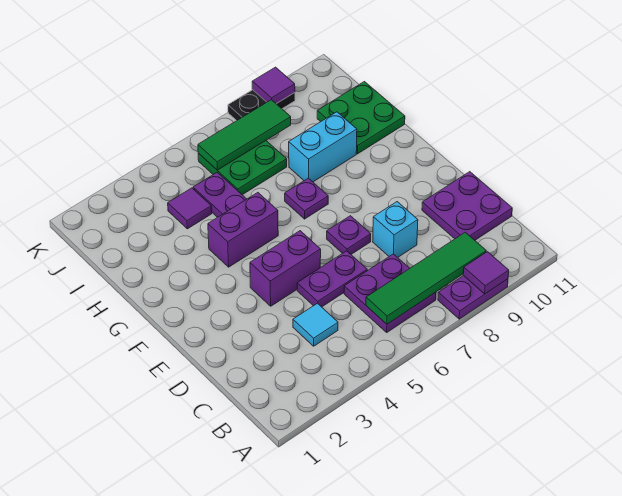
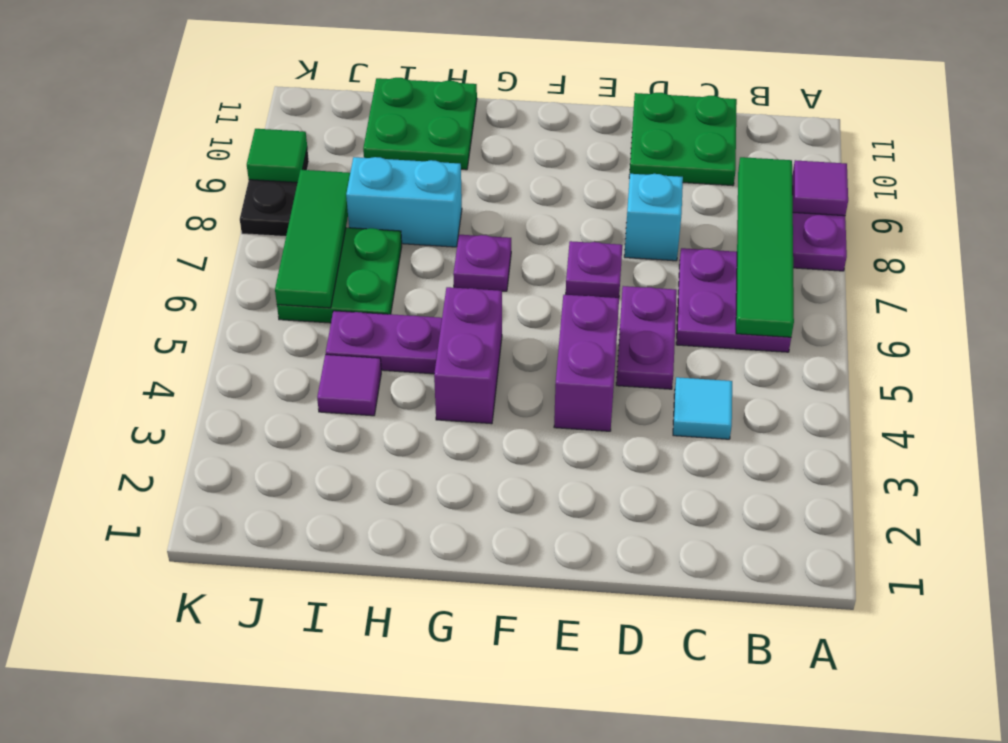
purple plate C10:D11 level 1 -> green plate C10:D11 level 1
cyan brick H8:H9 level 1 -> cyan brick H8:I8 level 1
purple tile K9 level 2 -> green tile K9 level 2

